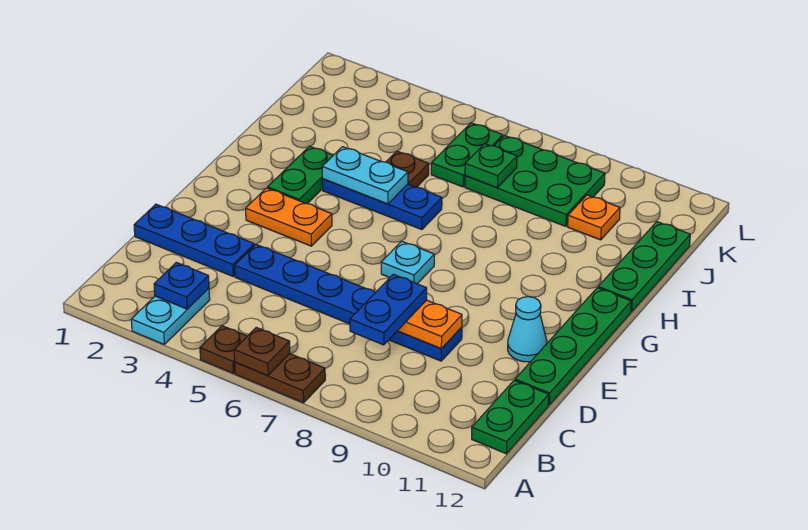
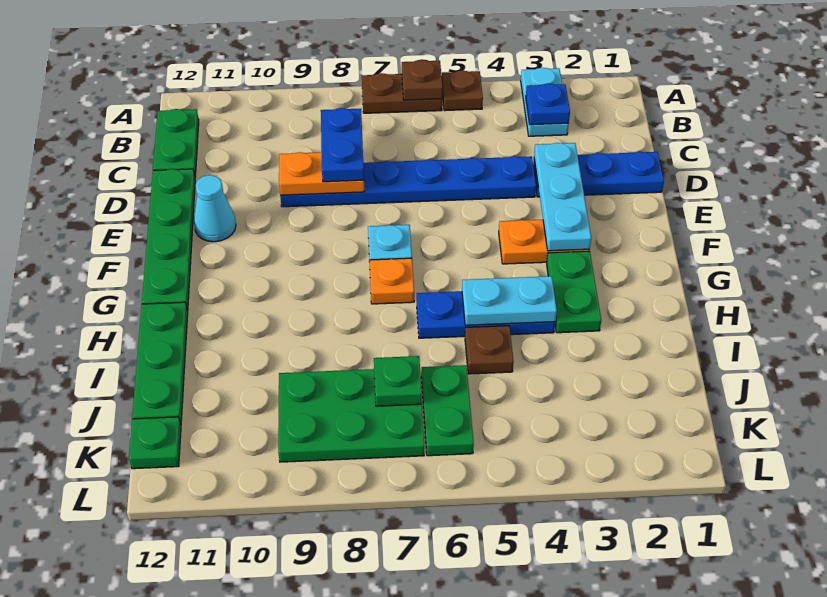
none -> cyan plate D3:F3 level 2
orange plate J10 level 1 -> orange plate G7 level 1
none -> green plate K12 level 1

